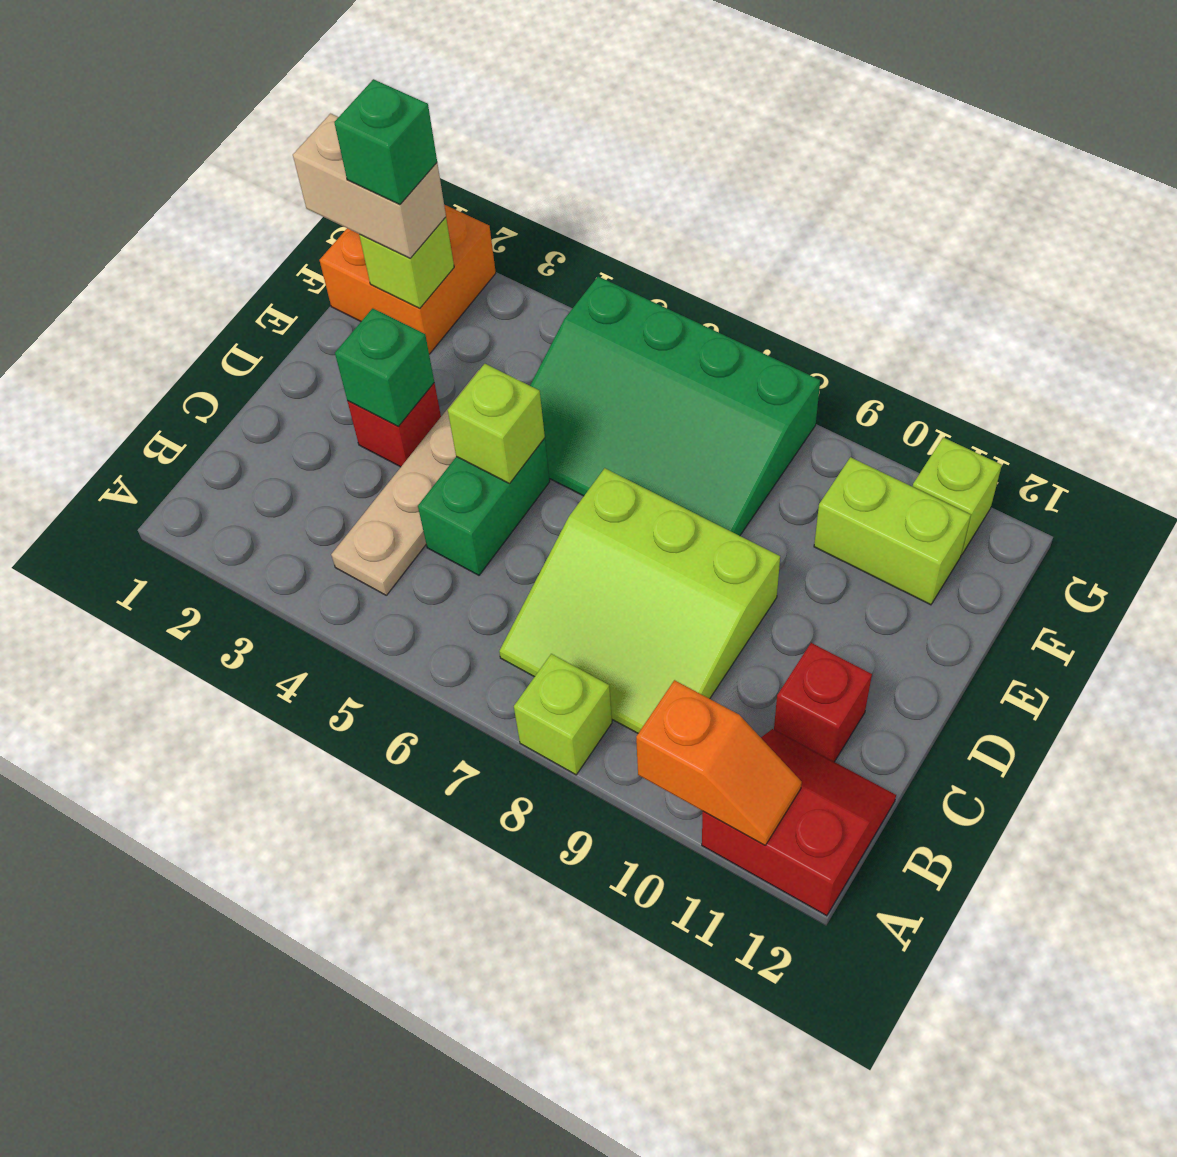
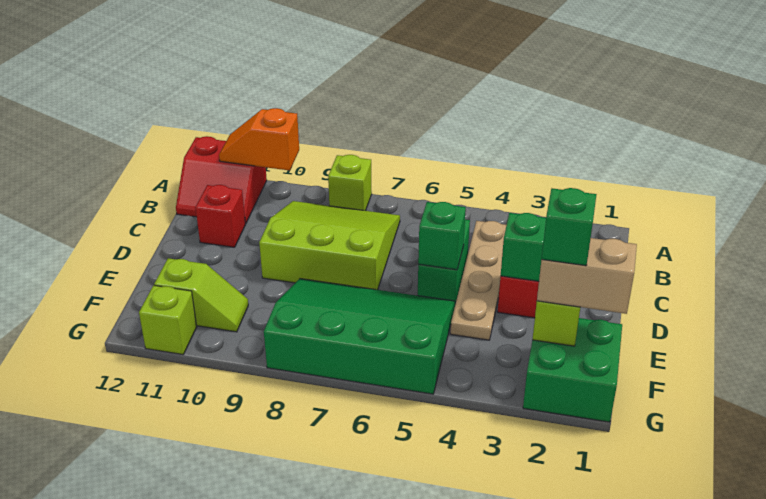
lime brick D5 level 2 -> green brick D5 level 2
orange brick F1:G2 level 1 -> green brick F1:G2 level 1
lime brick F10:F11 level 1 -> lime slope F10:F11 level 1 top 11

